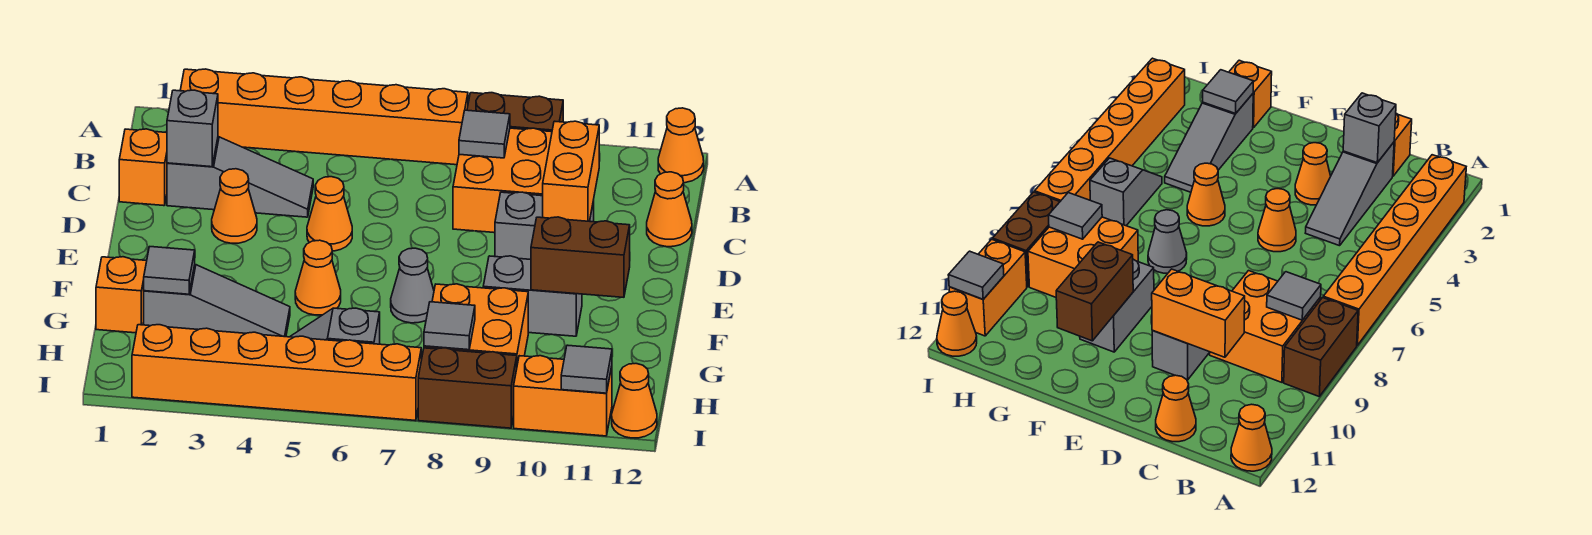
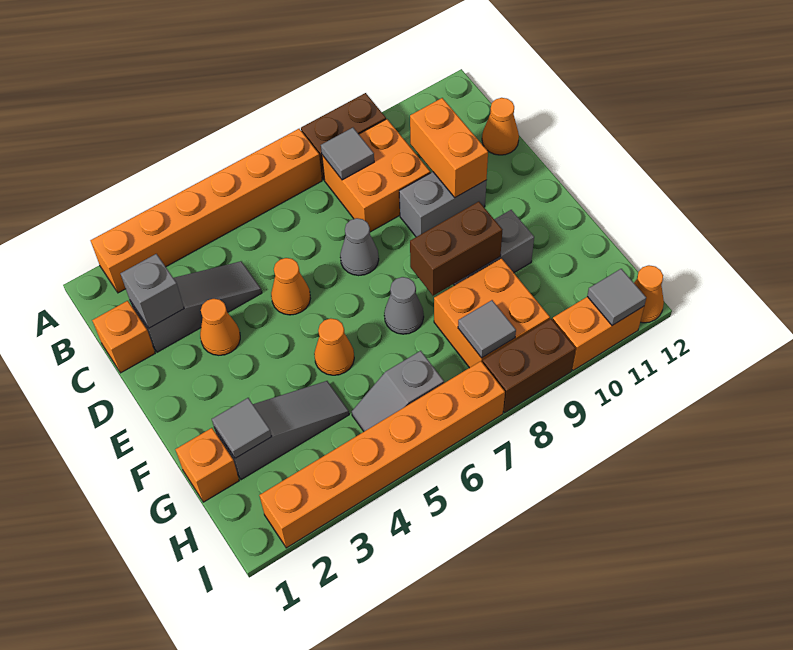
orange cone A12 level 1 -> none
none -> grey cone D7 level 1
brown brick F10:F11 level 2 -> brown brick F8:F9 level 2

